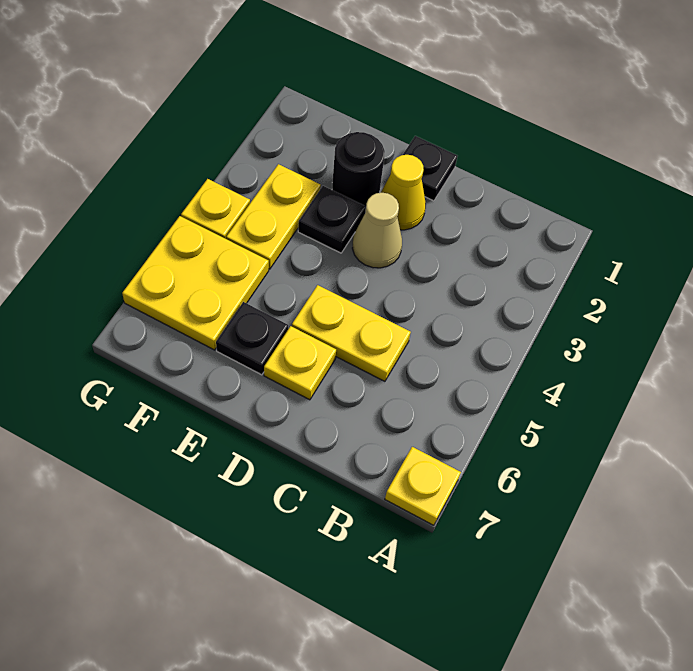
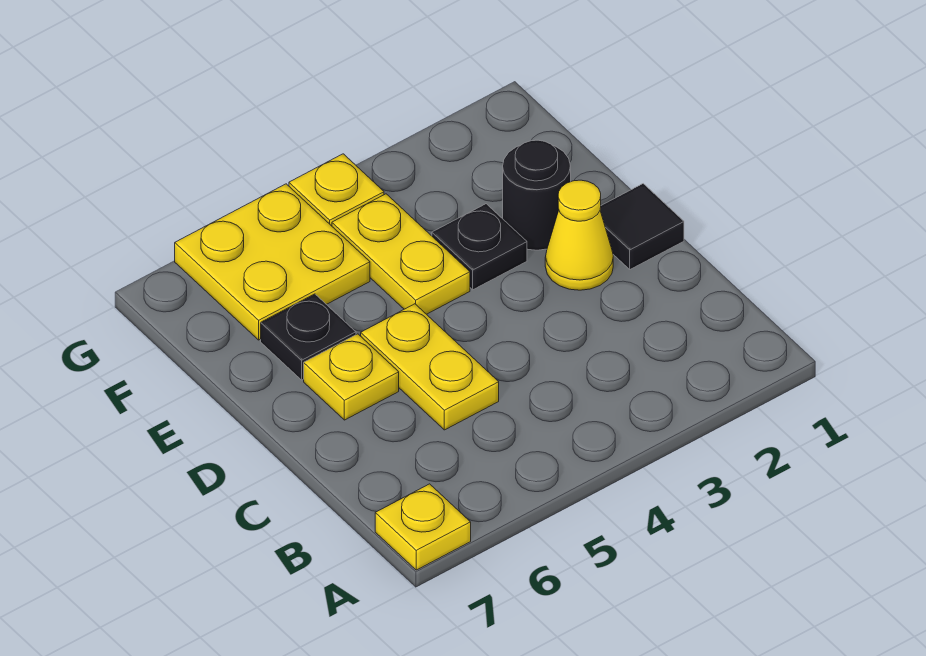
black plate D1 level 1 -> black tile D1 level 1
tan cone D3 level 1 -> none
yellow plate F3:F4 level 1 -> yellow plate E4:F4 level 1

